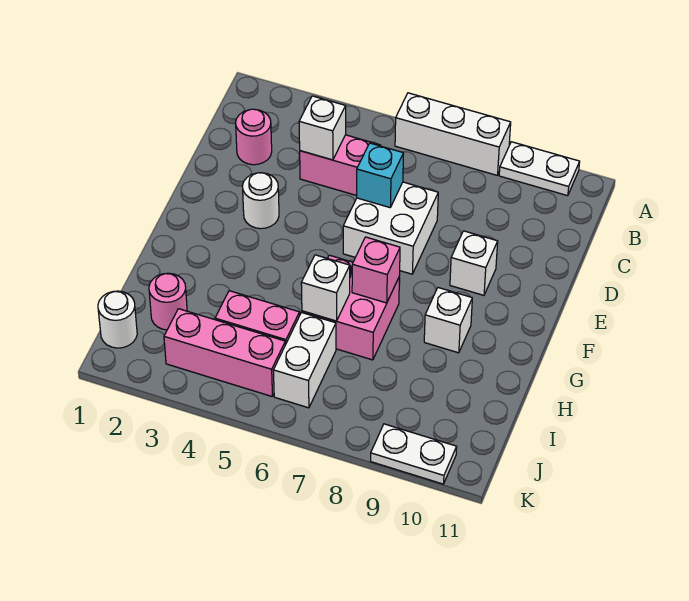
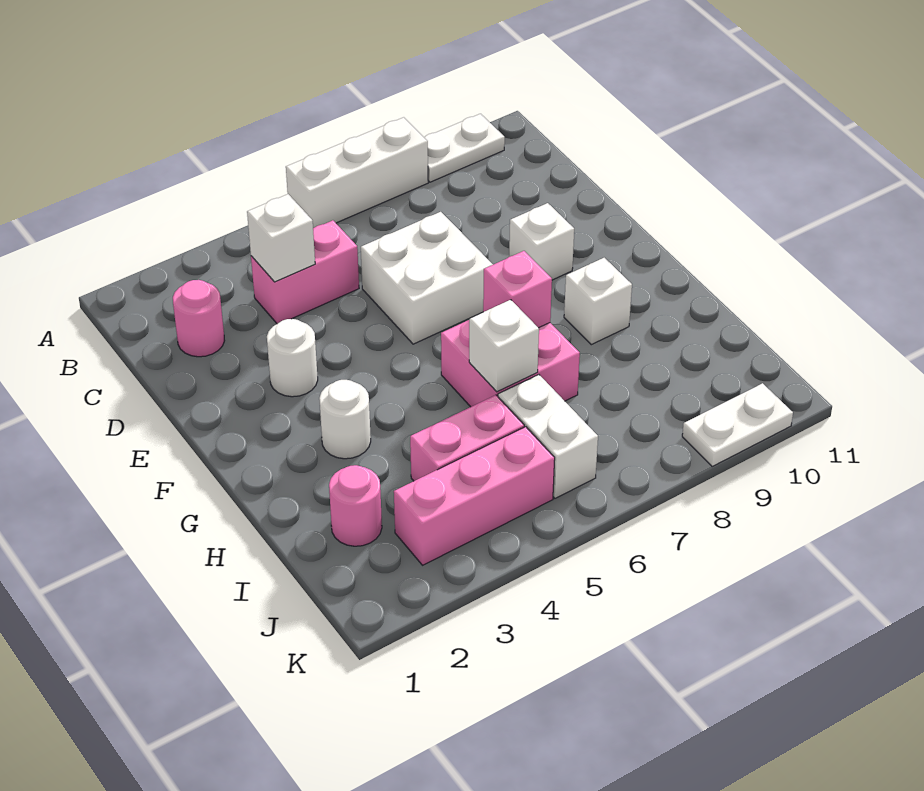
cyan brick D6 level 2 -> none
white round brick J1 level 1 -> white round brick G3 level 1

